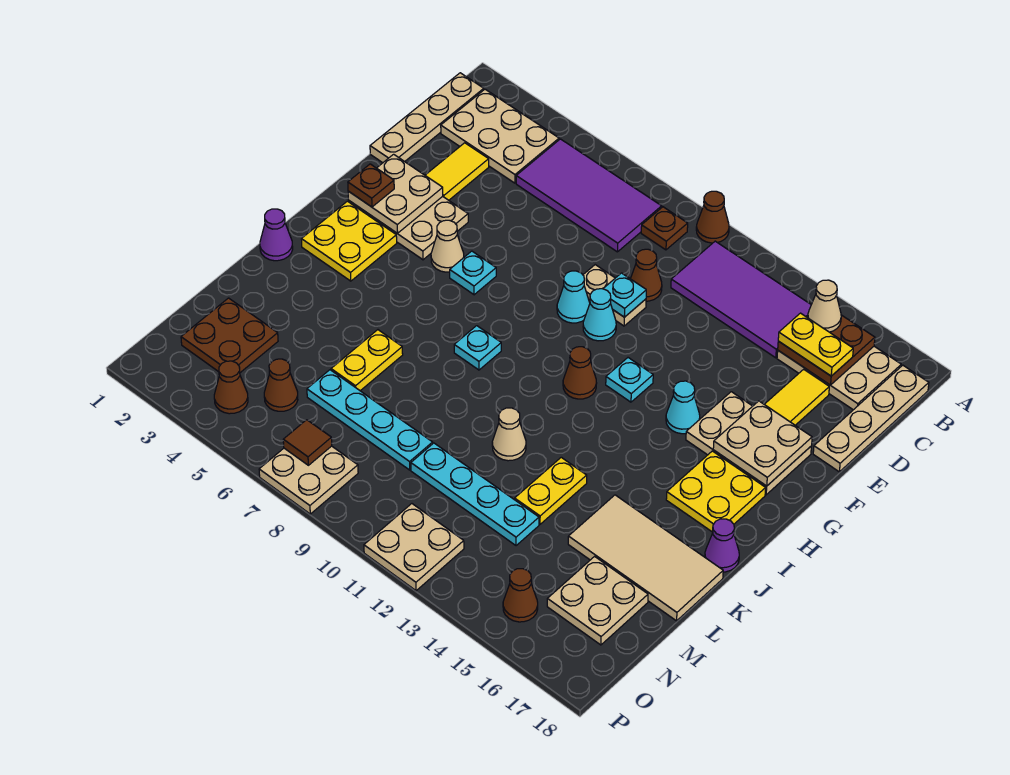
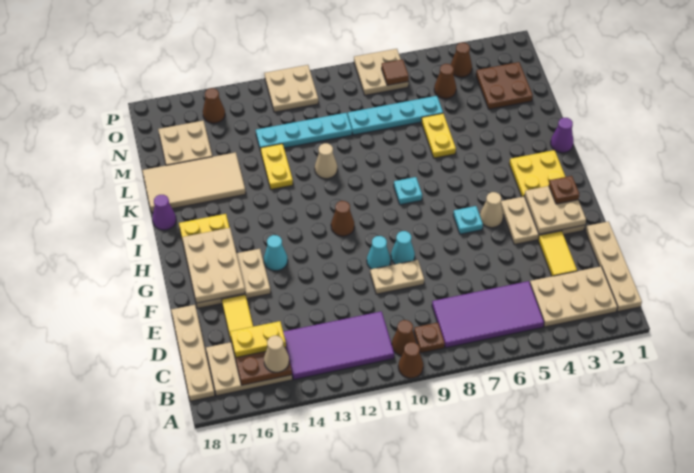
brown cone D10 level 1 -> brown cone B10 level 1
cyan plate E10 level 2 -> none
tan plate F16:G17 level 2 -> tan plate F16:H17 level 2
cyan plate G12 level 1 -> none

